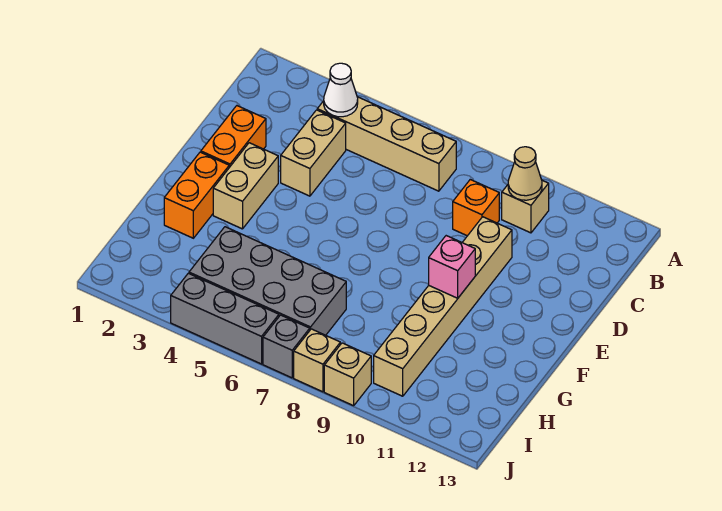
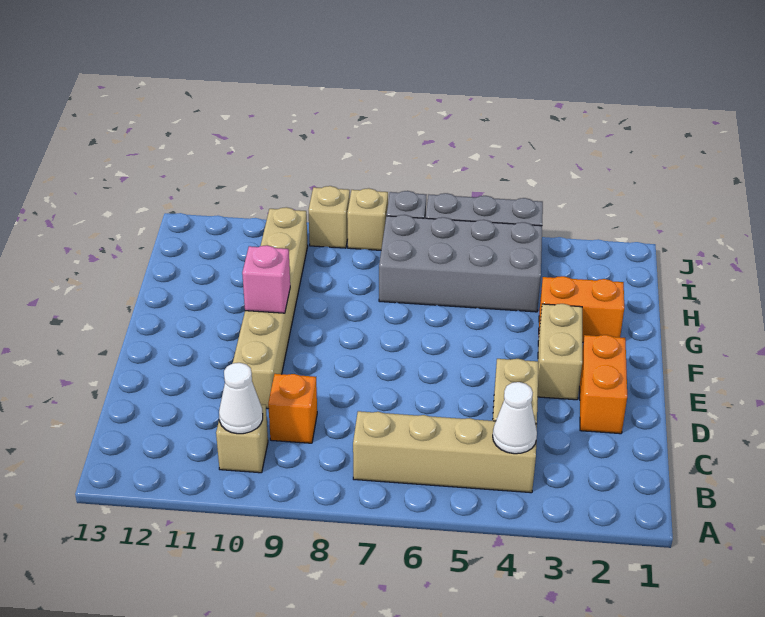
tan cone B10 level 2 -> white cone B10 level 2
orange brick F2:G2 level 1 -> orange brick G2:G3 level 1

